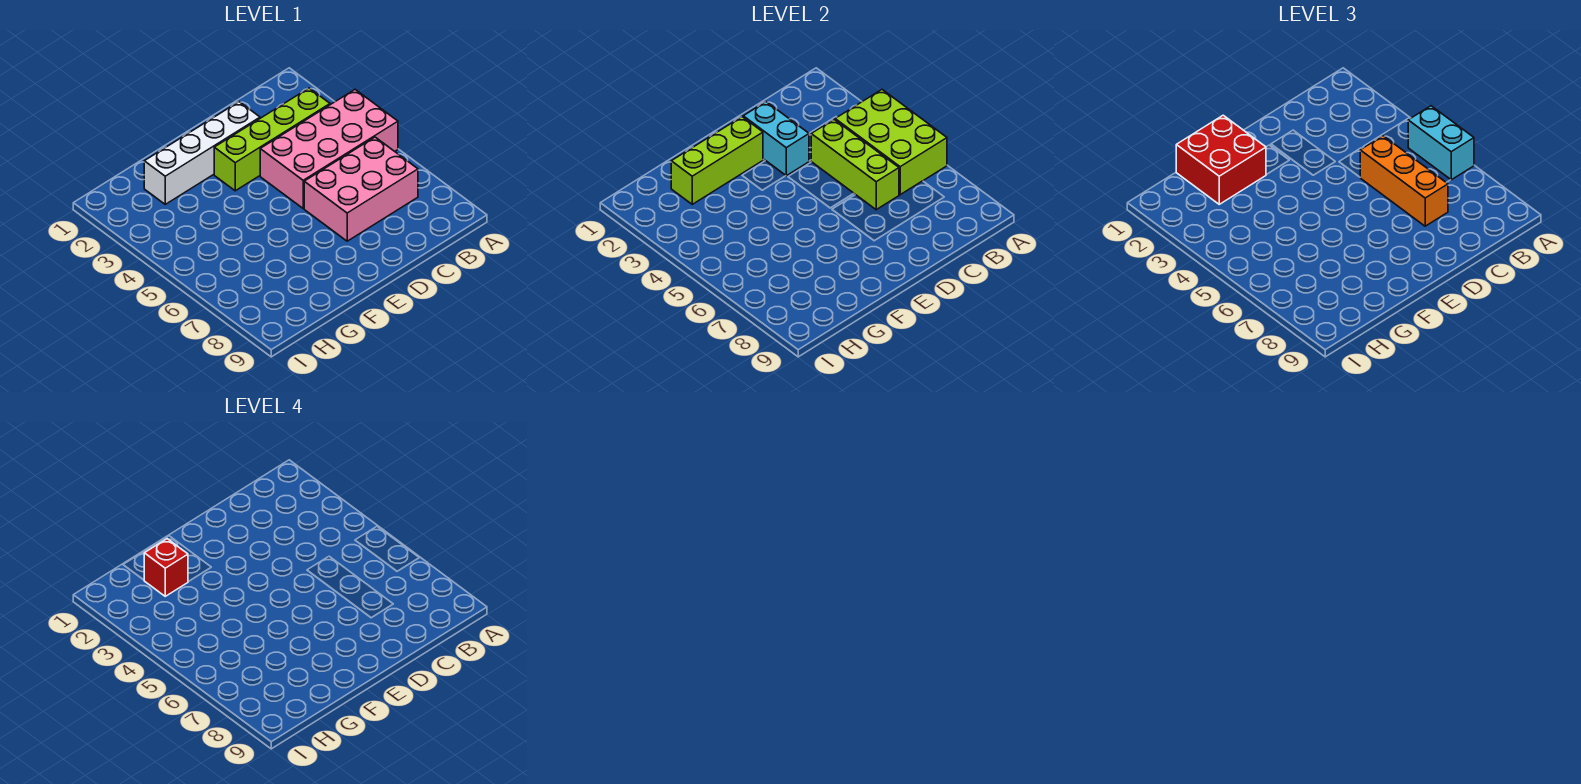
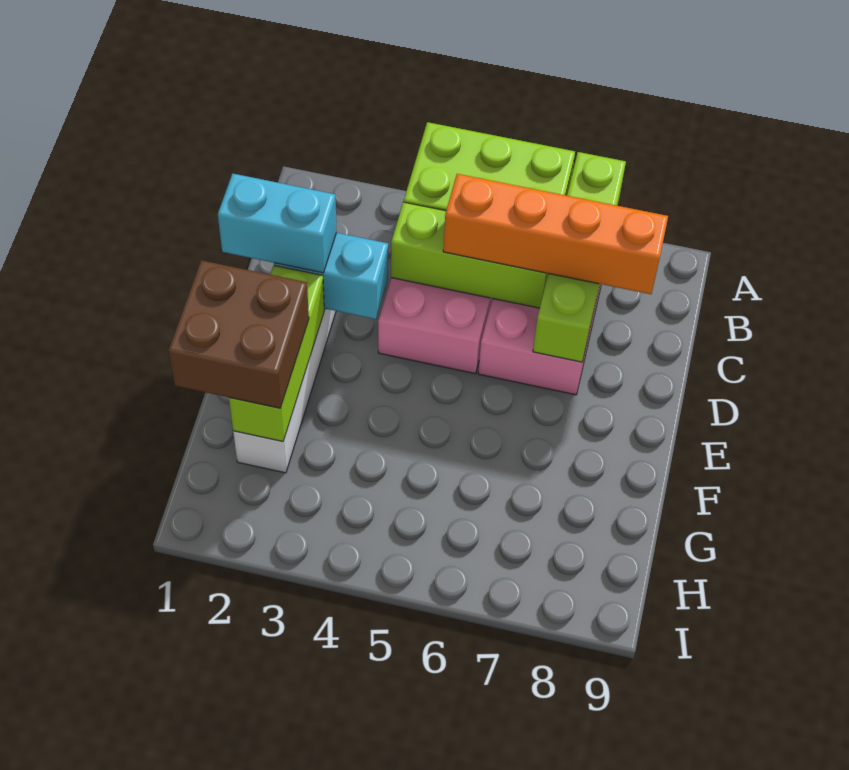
cyan brick A5:A6 level 3 -> cyan brick D1:D2 level 3
lime brick B3:E3 level 1 -> lime brick A7:D7 level 2
orange brick C5:C7 level 3 -> orange brick C5:C8 level 3
red brick F1:G2 level 3 -> brown brick F1:G2 level 3
red brick G2 level 4 -> none

